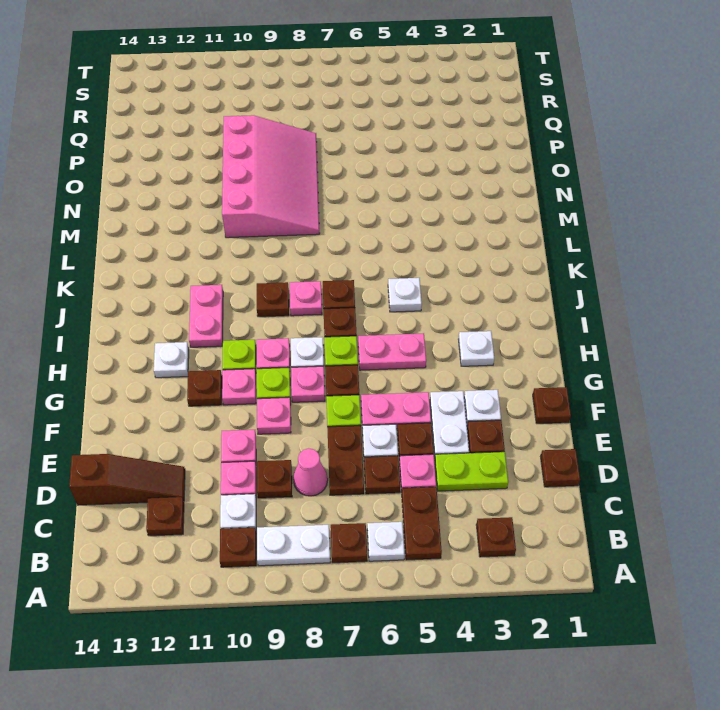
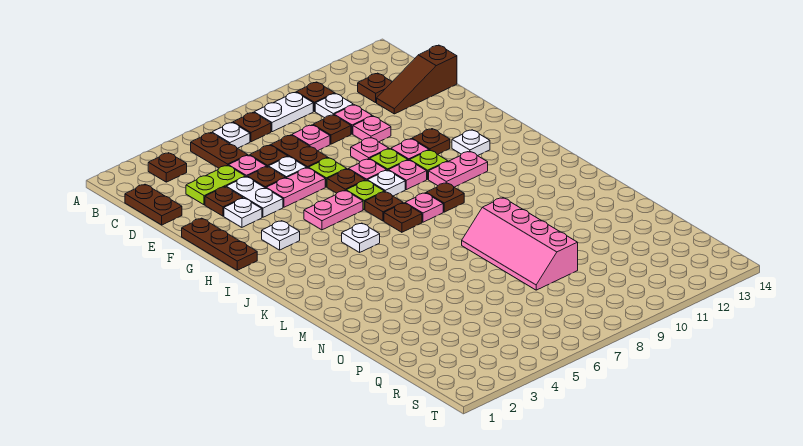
brown plate D1 level 1 -> brown plate C1:D1 level 1
pink cone D8 level 1 -> pink plate D8 level 1
brown plate F1 level 1 -> brown plate F1:H1 level 1
pink plate I11:J11 level 1 -> pink plate I10:I11 level 1
pink slope M8:P10 level 1 top 10 -> pink slope M8:P9 level 1 top 9

